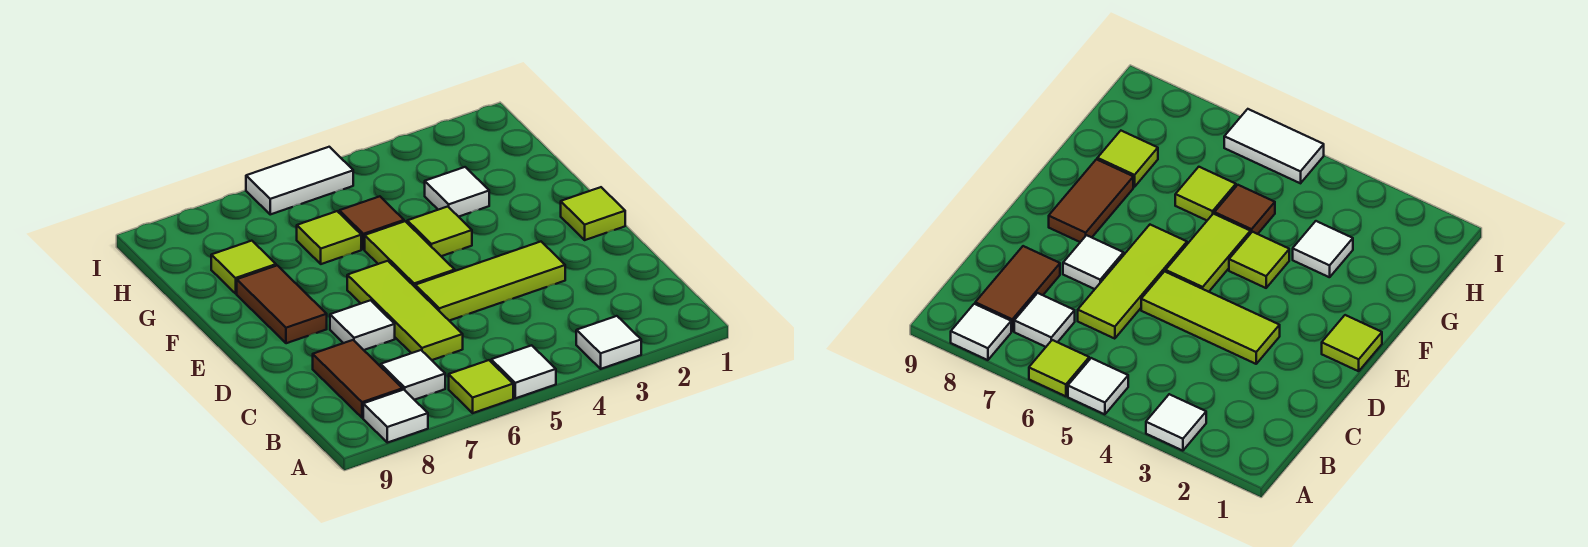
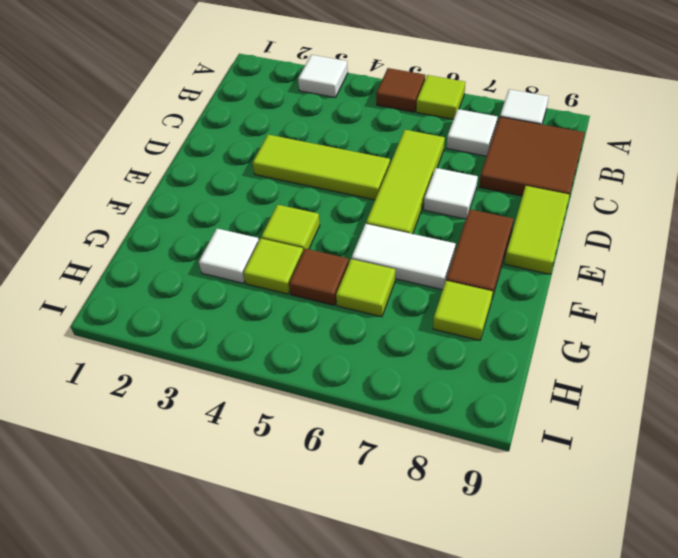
white tile A5 level 1 -> brown tile A5 level 1
brown tile B8:C8 level 1 -> brown tile B8:C9 level 1
lime tile E1 level 1 -> lime tile G4 level 1
lime tile E5:F5 level 1 -> lime tile D9:E9 level 1
white tile I5:I6 level 1 -> white tile F6:F7 level 1

